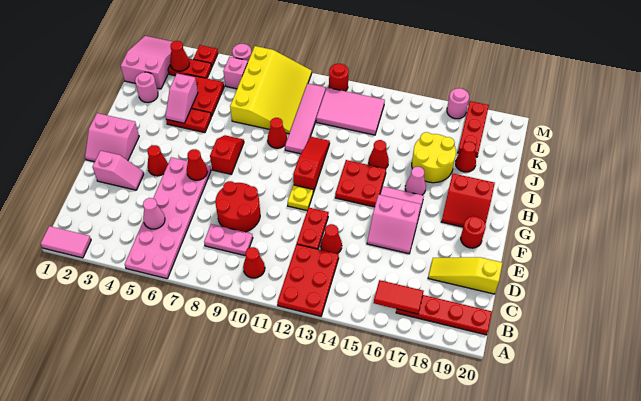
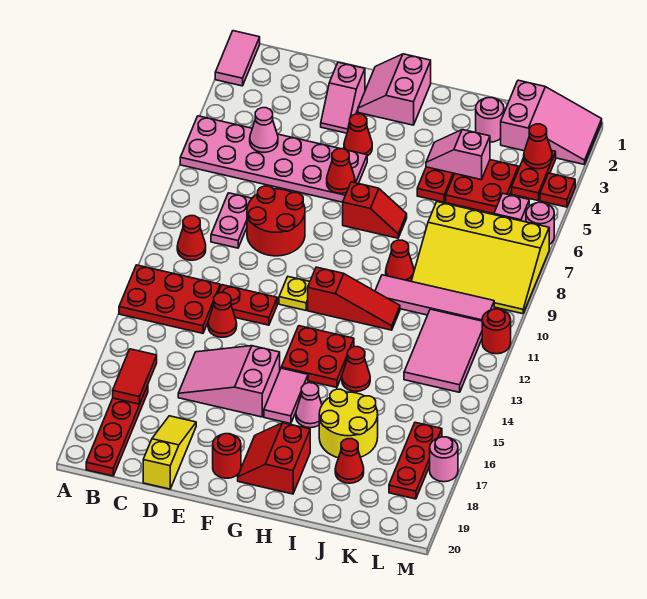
pink slope E15:F16 level 1 top F -> pink slope D15:F16 level 1 top F
red plate K18:M18 level 1 -> red plate L16:L18 level 1

